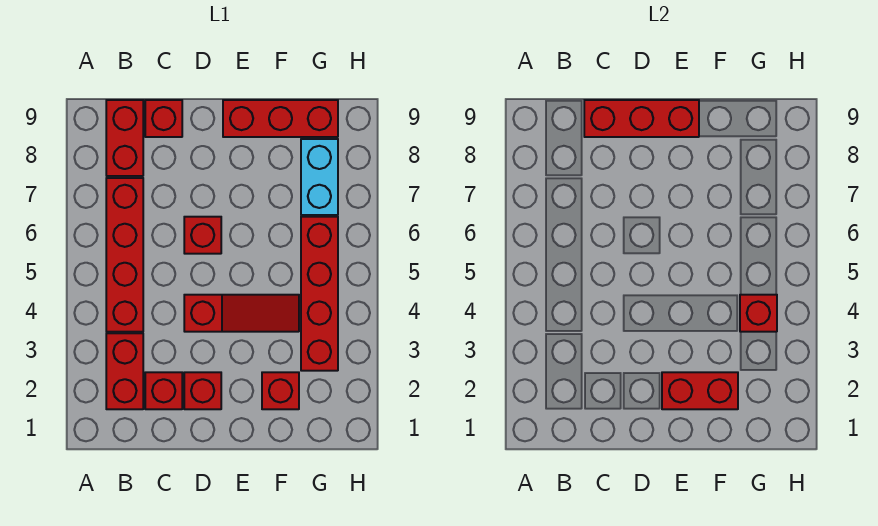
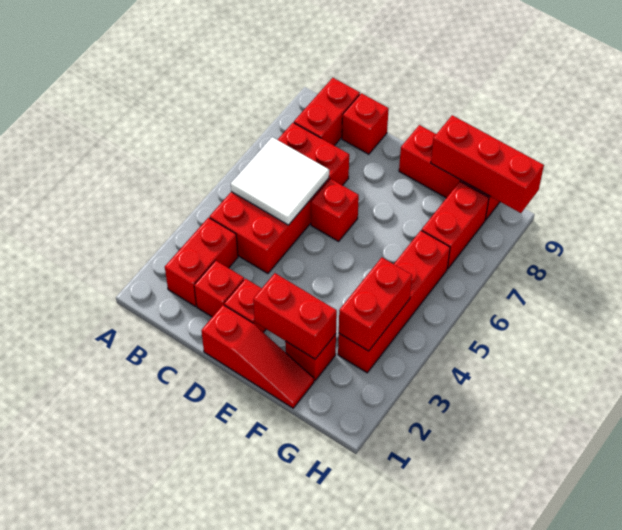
red brick B4:B7 level 1 -> red brick B4:C7 level 1
none -> white tile B5:C6 level 2
red brick C9:E9 level 2 -> red brick F9:H9 level 2
red slope D4:F4 level 1 top D -> red slope D1:F1 level 1 top D
red brick G4 level 2 -> red brick G3:G4 level 2
cyan brick G7:G8 level 1 -> red brick G7:G8 level 1

